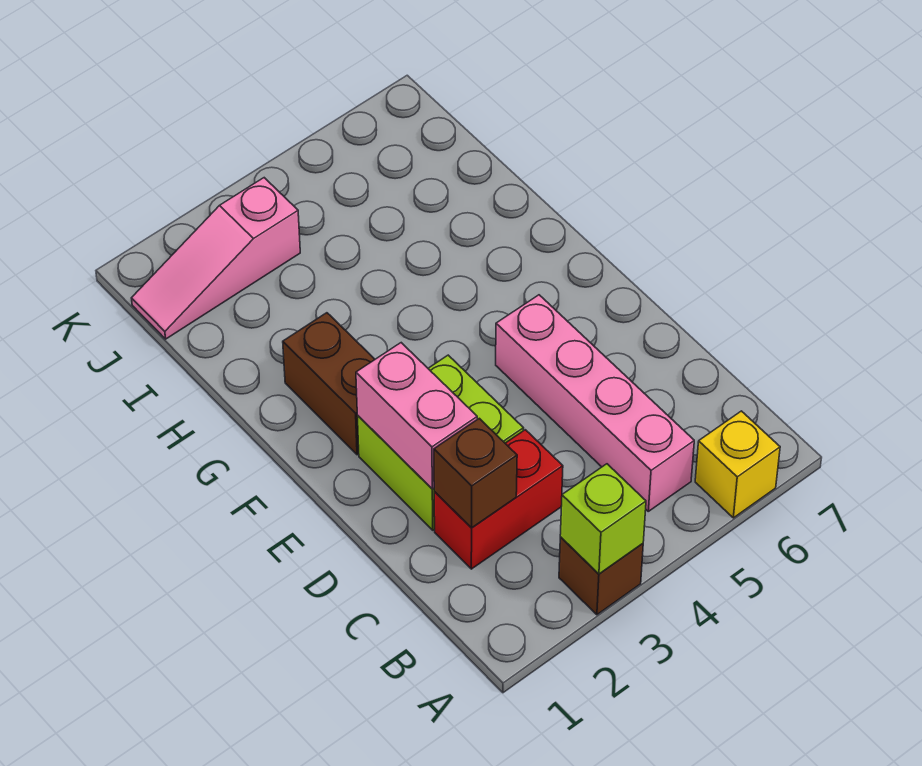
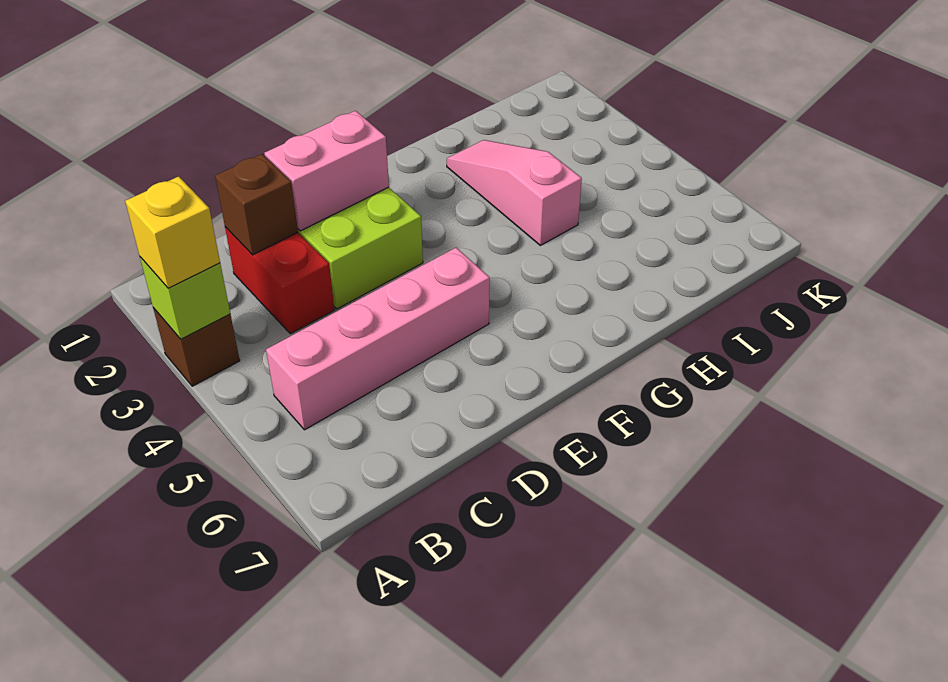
yellow brick A6 level 1 -> yellow brick A3 level 3
brown brick F2:G2 level 1 -> none
pink slope J1:J3 level 1 top 3 -> pink slope H2:H4 level 1 top 4

